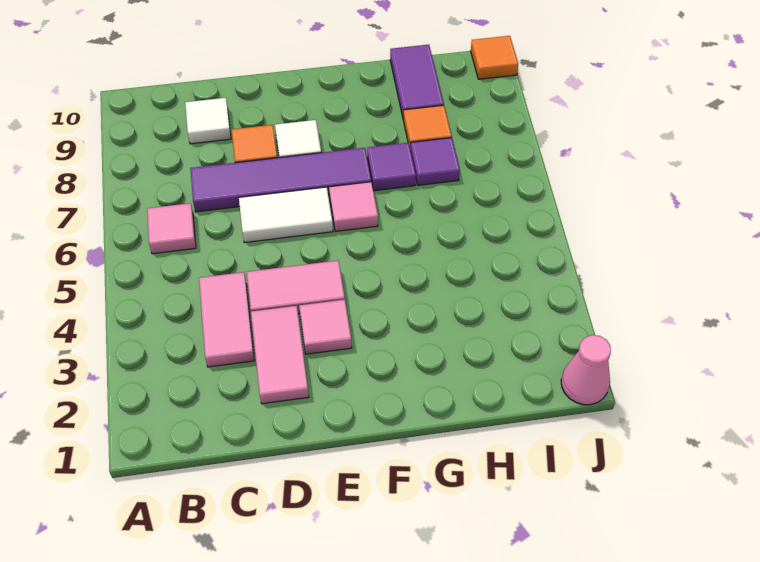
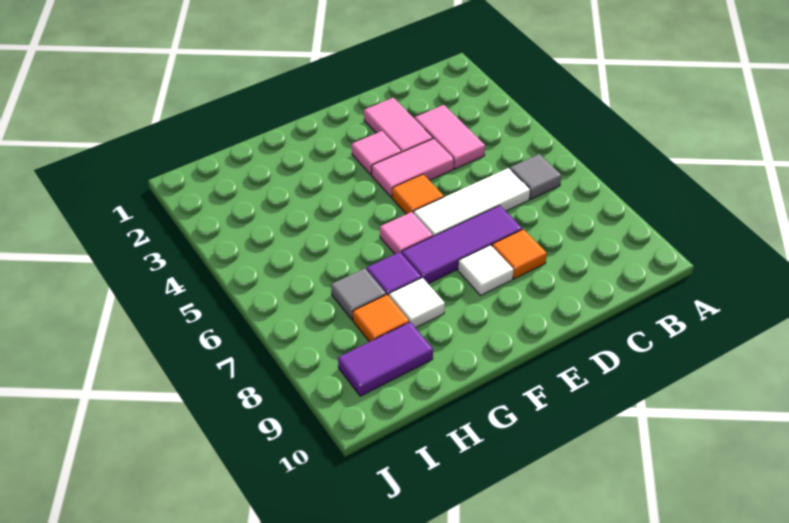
pink tile B6 level 1 -> grey tile B6 level 1
purple tile C7:F7 level 1 -> purple tile D7:F7 level 1
white tile C9 level 1 -> white tile G8 level 1
white tile D6:E6 level 1 -> white tile C6:E6 level 1
purple tile H7 level 1 -> grey tile H7 level 1
purple tile H9:H10 level 1 -> purple tile H9:I9 level 1
pink cone J1 level 1 -> none
orange tile J10 level 1 -> orange tile E5 level 1

